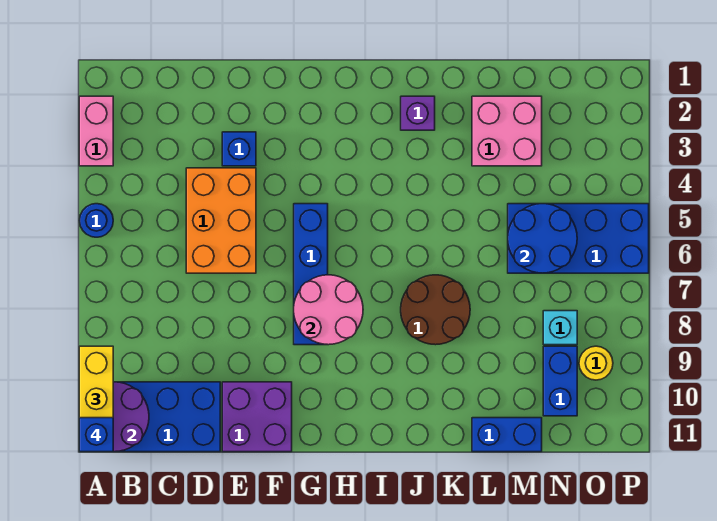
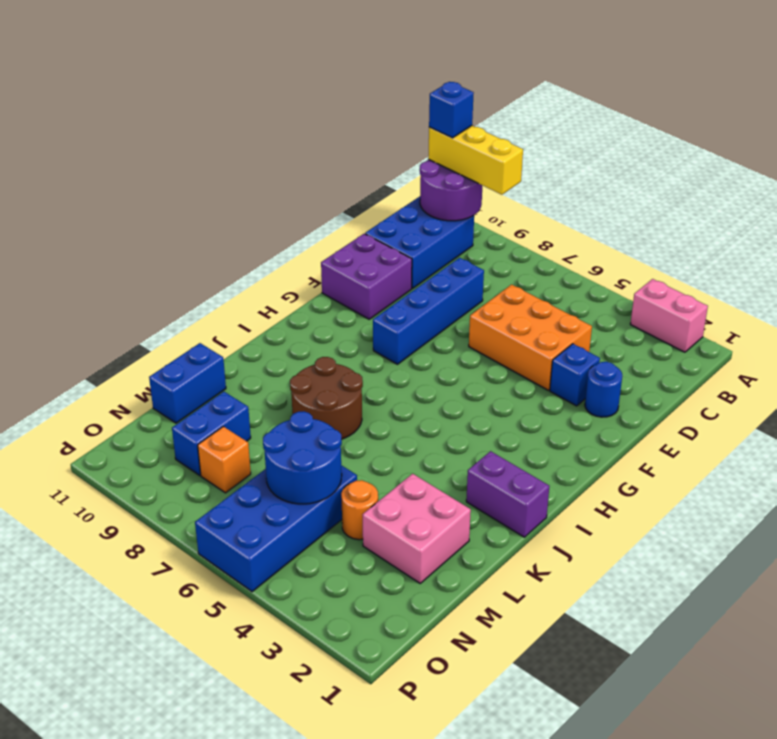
blue round brick A5 level 1 -> blue round brick E2 level 1
blue brick G5:G8 level 1 -> blue brick D8:G8 level 1
pink round brick G7:H8 level 2 -> none
purple brick J2 level 1 -> purple brick J1:J2 level 1
none -> orange round brick M4 level 1
cyan brick N8 level 1 -> orange brick N8 level 1
blue brick N9:N10 level 1 -> blue brick M9:N9 level 1
yellow round brick O9 level 1 -> none

